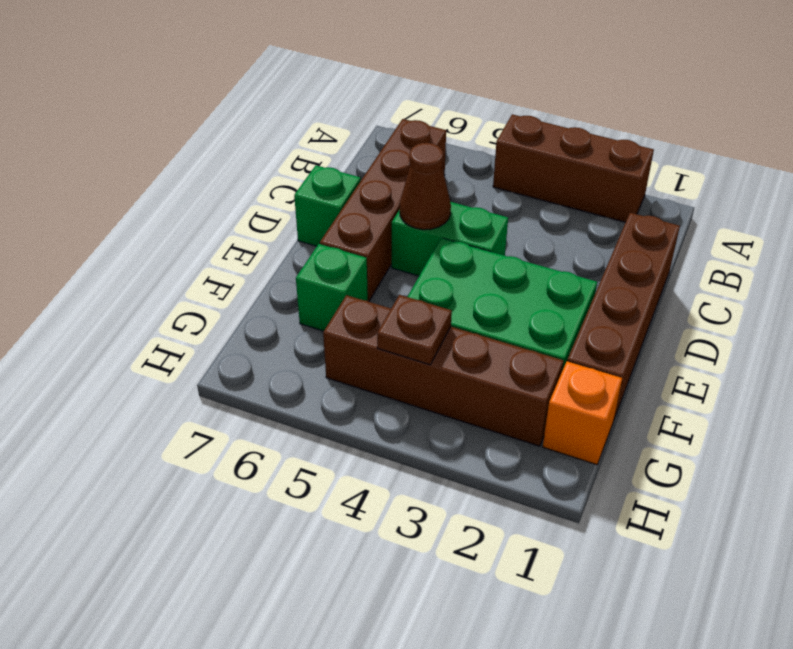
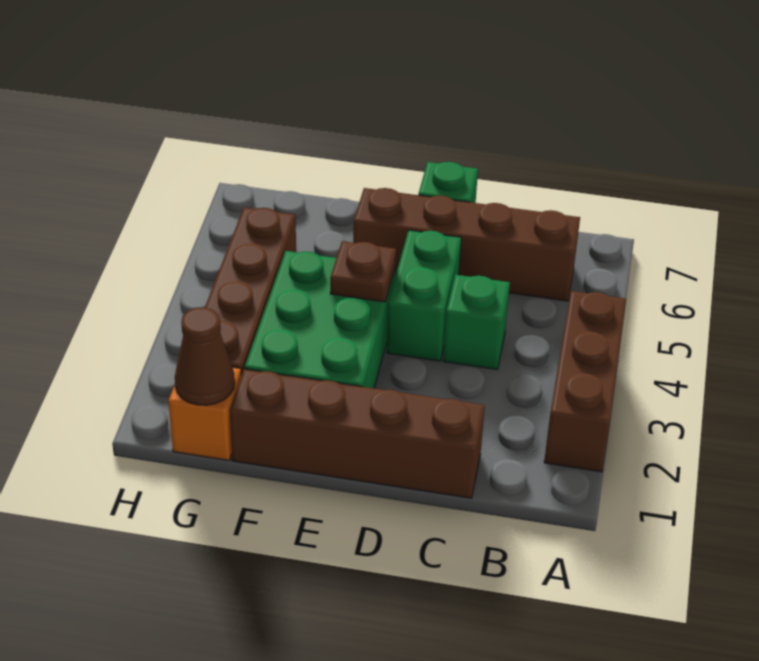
brown cone D5 level 2 -> brown cone G1 level 2
green brick F6 level 1 -> green brick C4 level 1
brown plate G4 level 2 -> brown plate E4 level 2

